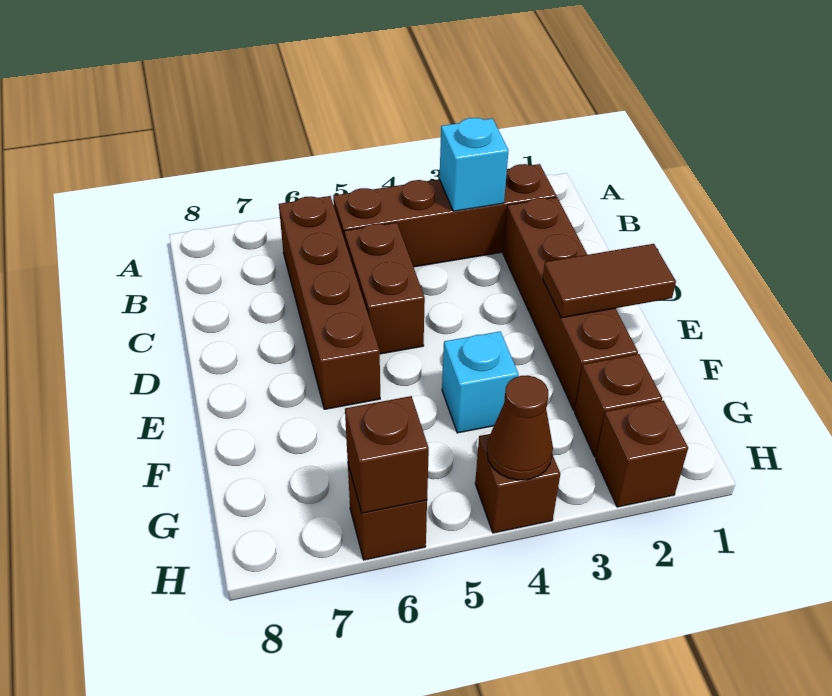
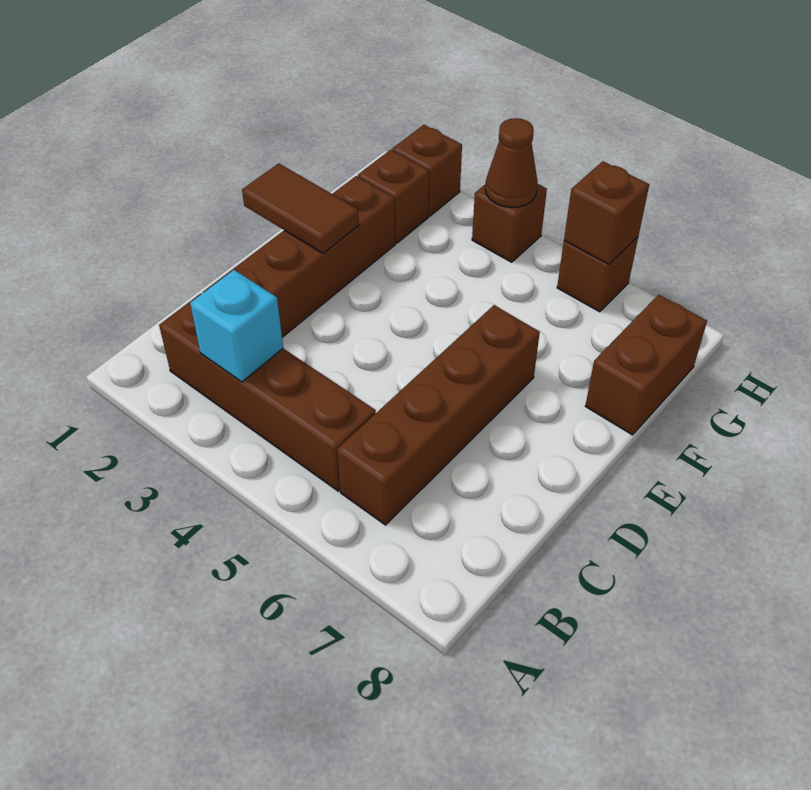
brown brick C5:D5 level 1 -> brown brick F8:G8 level 1
cyan brick F4 level 1 -> none

